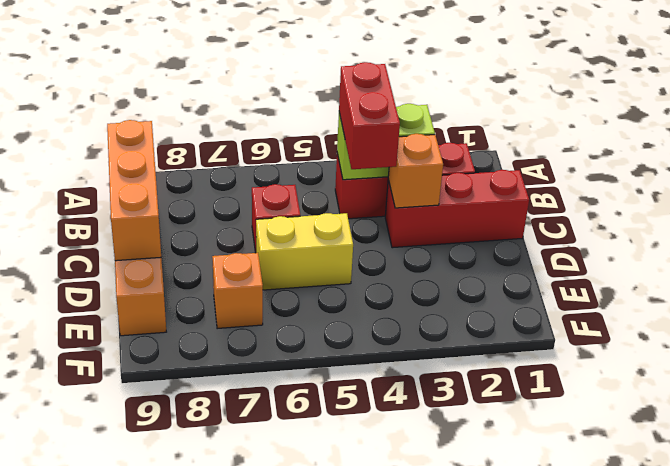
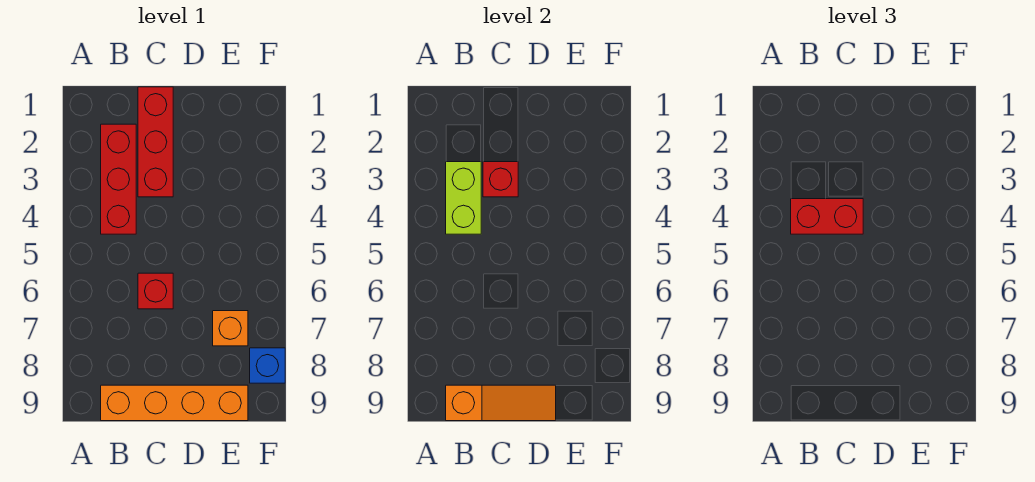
orange brick B9:D9 level 2 -> orange slope B9:D9 level 2 top B
orange brick C3 level 2 -> red brick C3 level 2
yellow brick D5:D6 level 1 -> none
none -> blue brick F8 level 1

